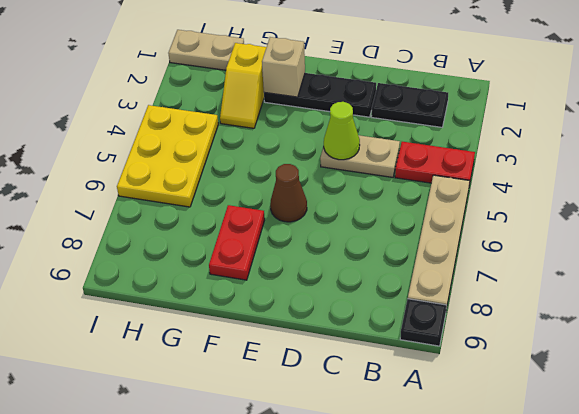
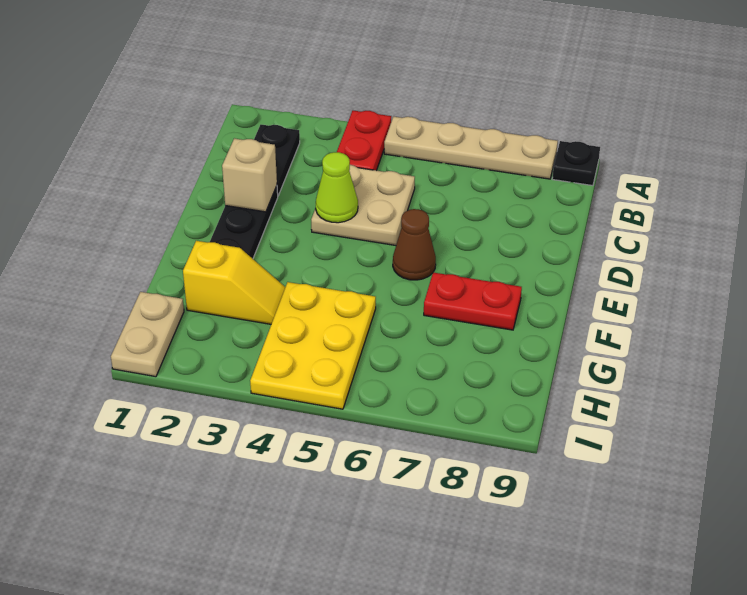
tan plate C4:D4 level 1 -> tan plate C4:D5 level 1
tan brick F2 level 2 -> tan brick D2 level 2
yellow plate H4:I6 level 1 -> yellow plate G4:I5 level 1

